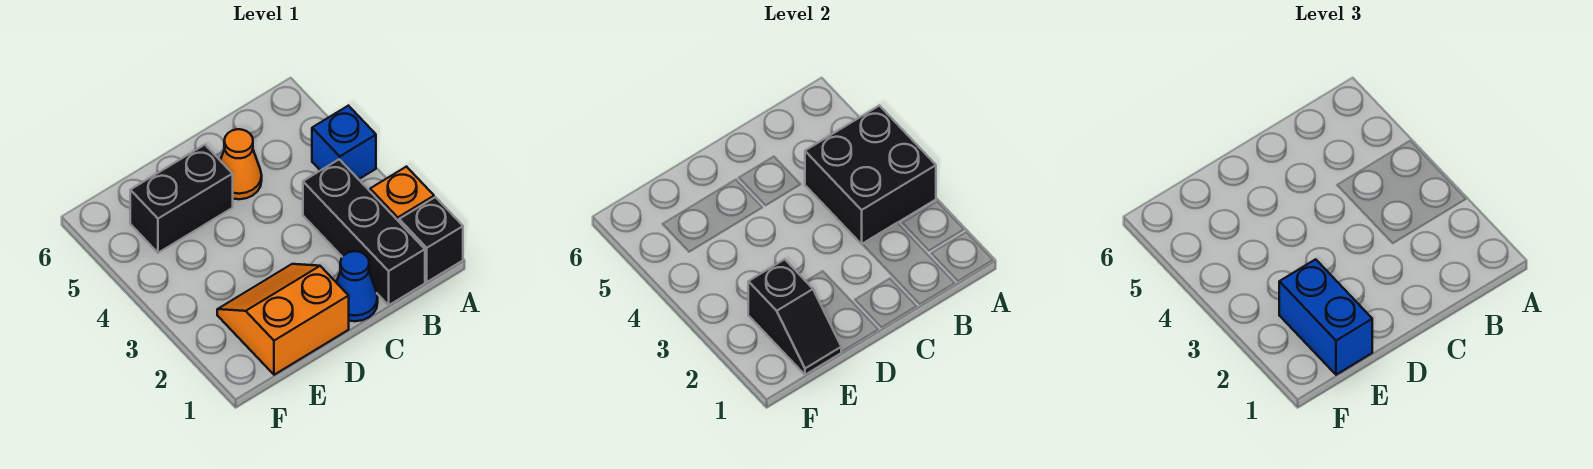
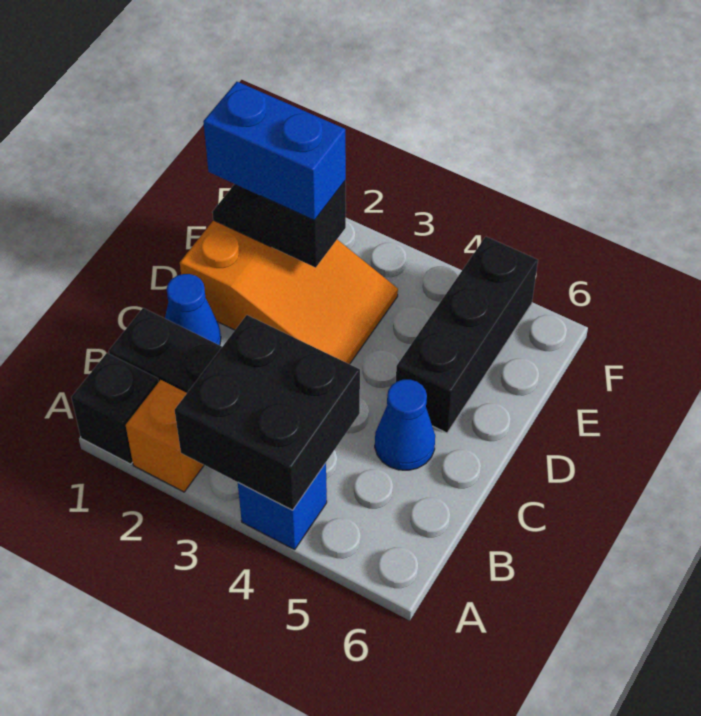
orange cone C5 level 1 -> blue cone C5 level 1
orange slope D1:E2 level 1 top 1 -> orange slope D1:E3 level 1 top 1
black brick D5:E5 level 1 -> black brick D5:F5 level 1

